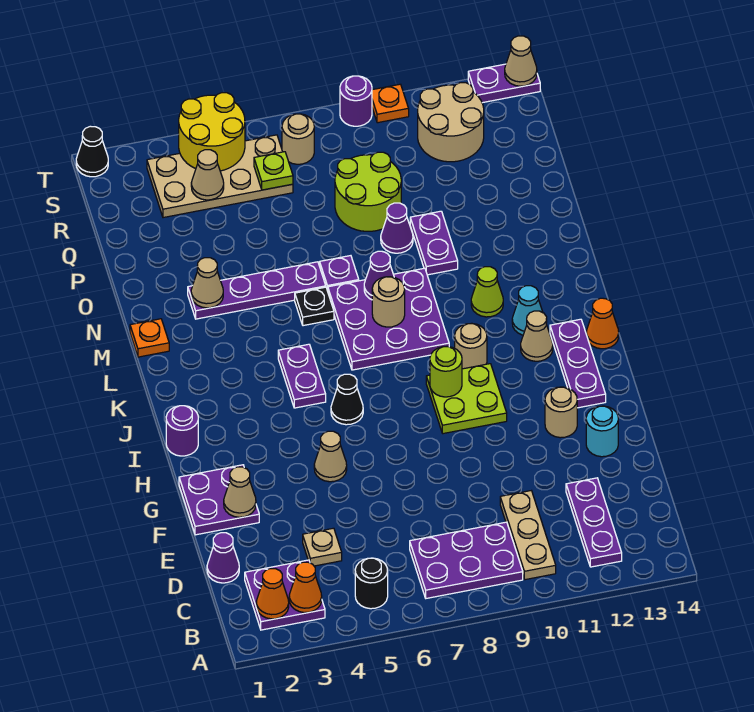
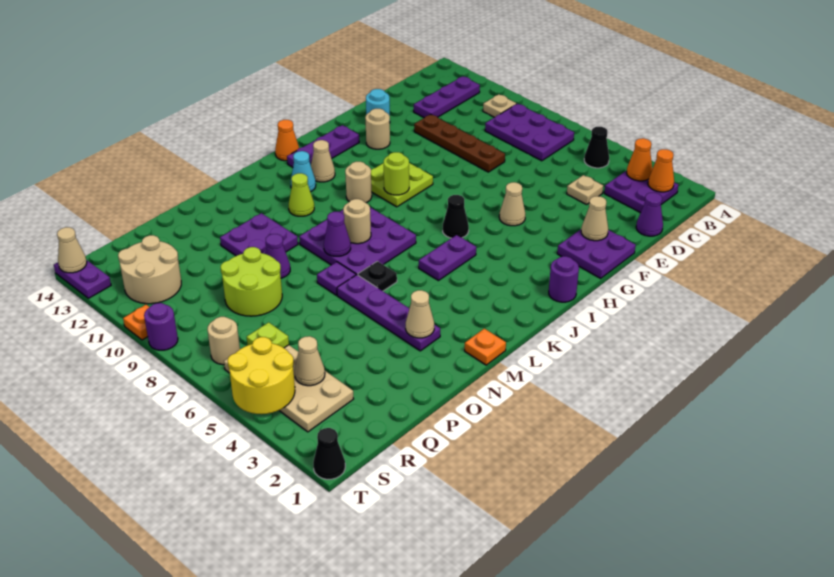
black round brick B5 level 1 -> black cone B5 level 1
tan plate B10:D10 level 1 -> tan plate B10 level 1
none -> brown plate E8:E11 level 1
purple plate N10:O10 level 1 -> purple plate N10:O11 level 1

